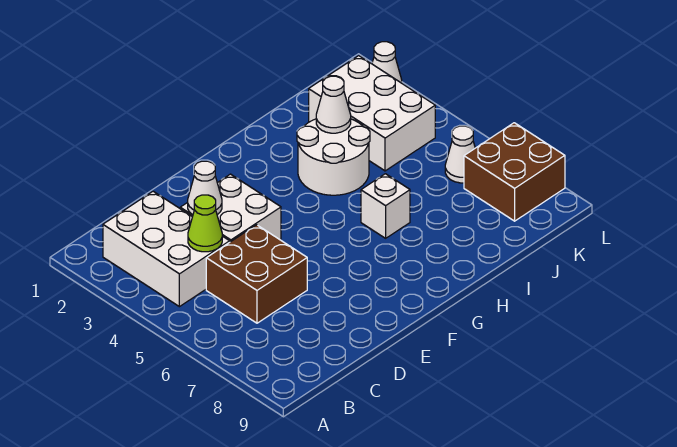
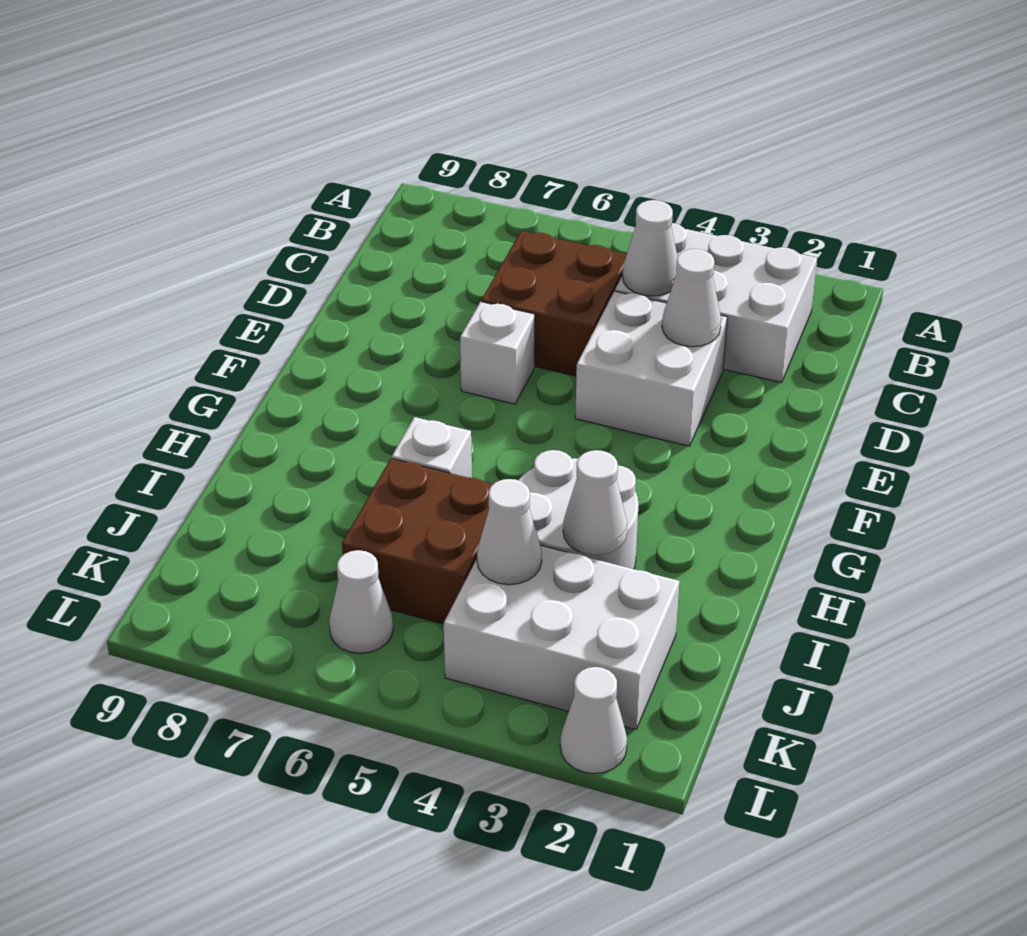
lime cone C4 level 2 -> white cone C4 level 2
none -> white brick E6 level 1
none -> white cone J4 level 2
brown brick K7:L8 level 1 -> brown brick I5:J6 level 1

